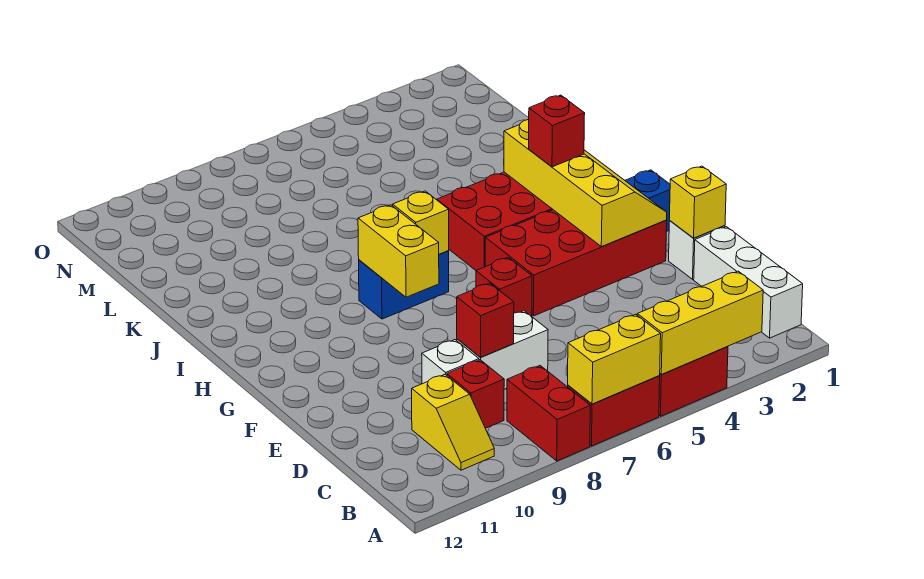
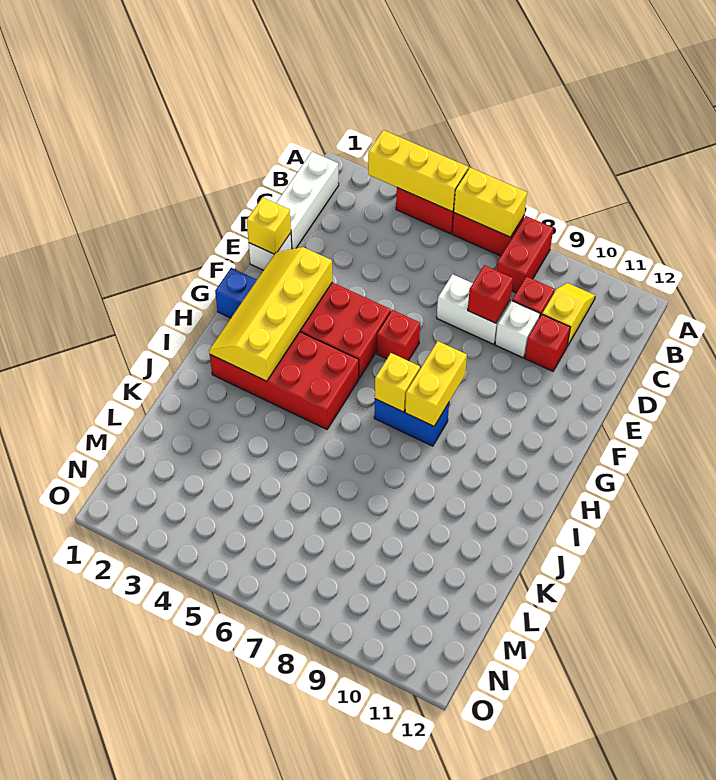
red brick H3 level 3 -> red brick D10 level 1

